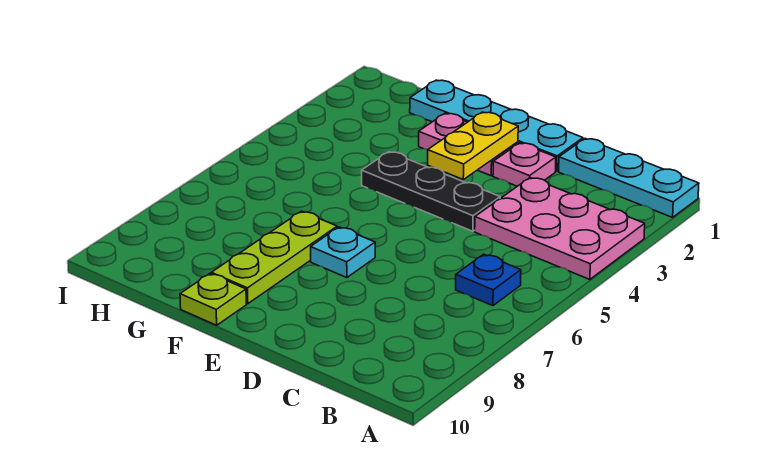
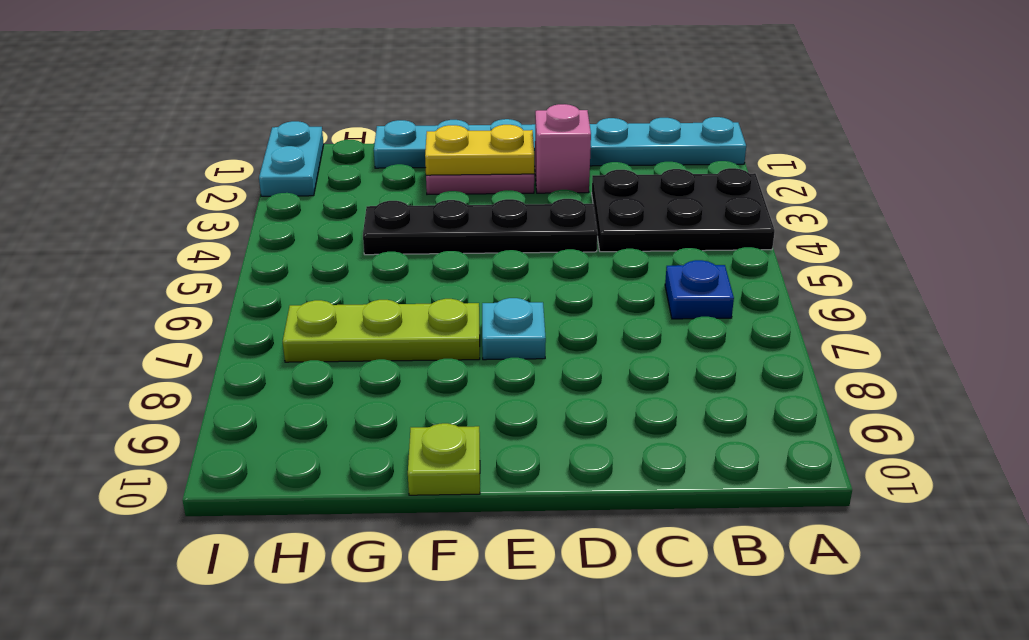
pink plate A3:C4 level 1 -> black plate A3:C4 level 1
pink plate D2 level 1 -> pink brick D2 level 1
black plate D4:F4 level 1 -> black plate D4:G4 level 1
yellow plate E2:E3 level 2 -> yellow plate E2:F2 level 2
lime plate F7:F9 level 1 -> lime plate F7:H7 level 1
none -> cyan plate I1:I2 level 1

